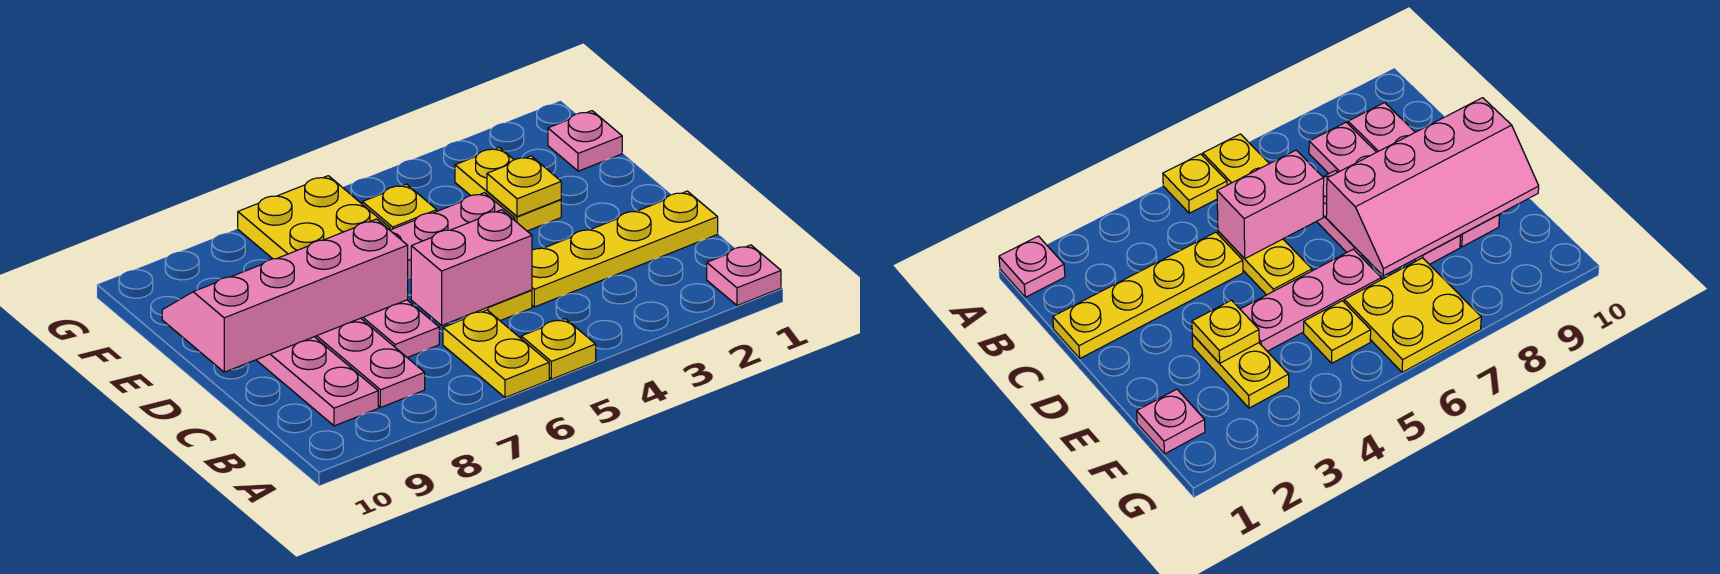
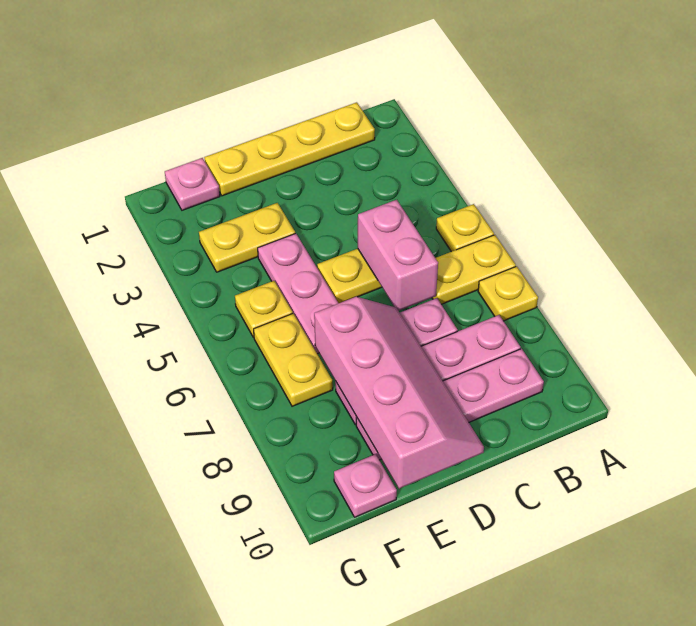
pink plate A1 level 1 -> pink plate F10 level 1
yellow plate C1:C4 level 1 -> yellow plate B1:E1 level 1
pink slope D7:E10 level 2 top D -> pink slope D7:E10 level 2 top E
yellow plate E3 level 2 -> yellow plate A7 level 1
yellow plate F6:G7 level 1 -> yellow plate F6:F7 level 1

